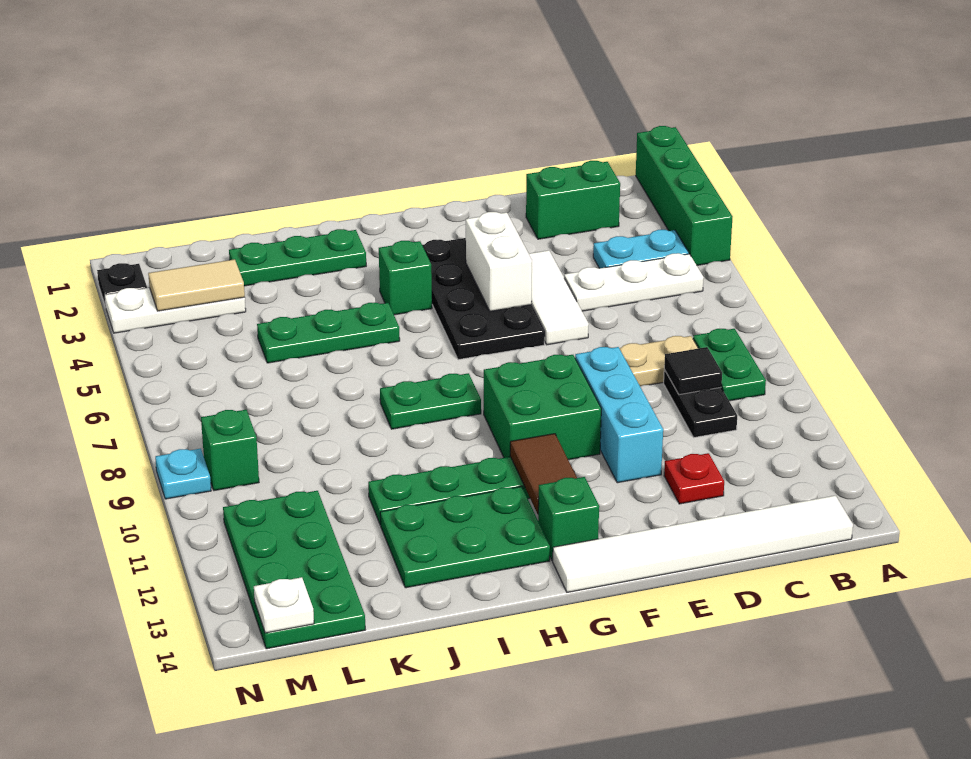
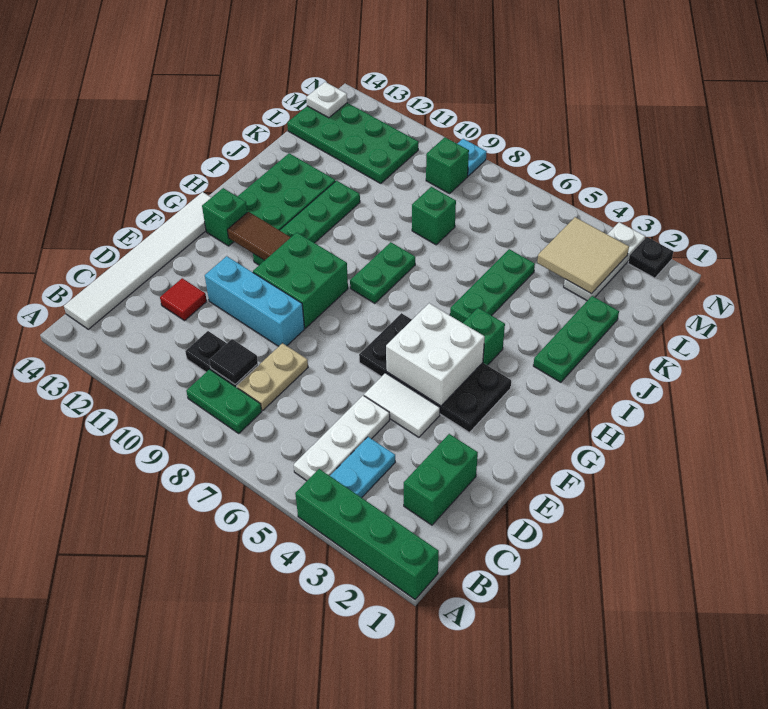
red plate D12 level 1 -> red tile D12 level 1
white tile E4:E6 level 1 -> white tile E4:E5 level 1
white brick F4:F5 level 2 -> white brick F4:G5 level 2
none -> green brick K8 level 1
tan tile L3:M3 level 2 -> tan tile L3:M4 level 2

